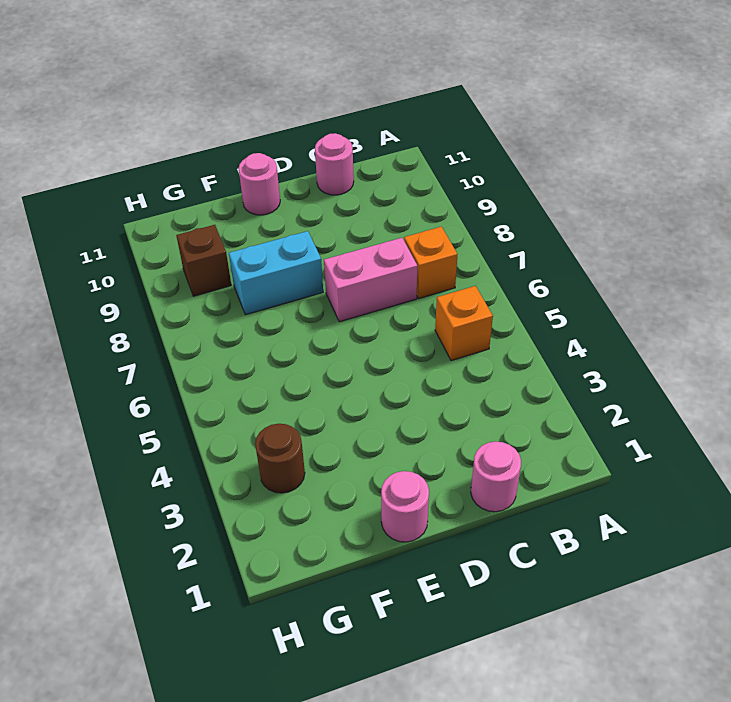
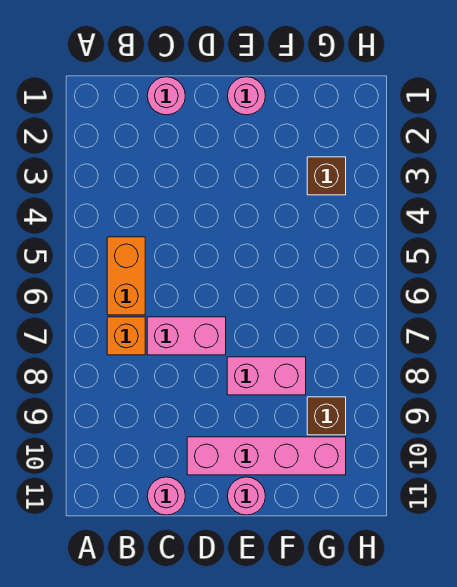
orange brick B5 level 1 -> orange brick B5:B6 level 1
none -> pink brick D10:G10 level 1
cyan brick E8:F8 level 1 -> pink brick E8:F8 level 1
brown round brick G3 level 1 -> brown brick G3 level 1

